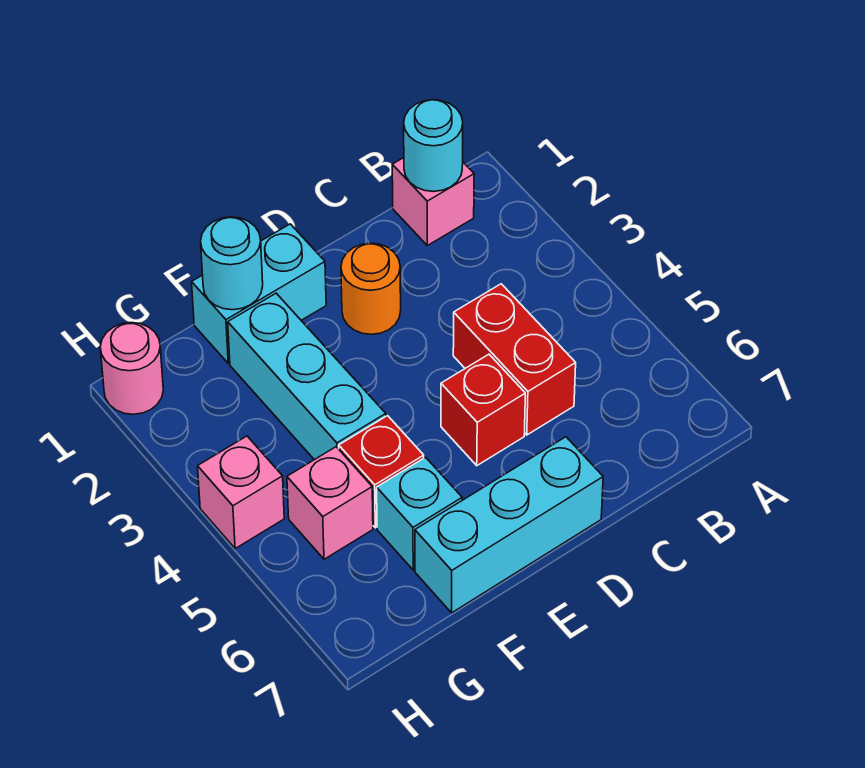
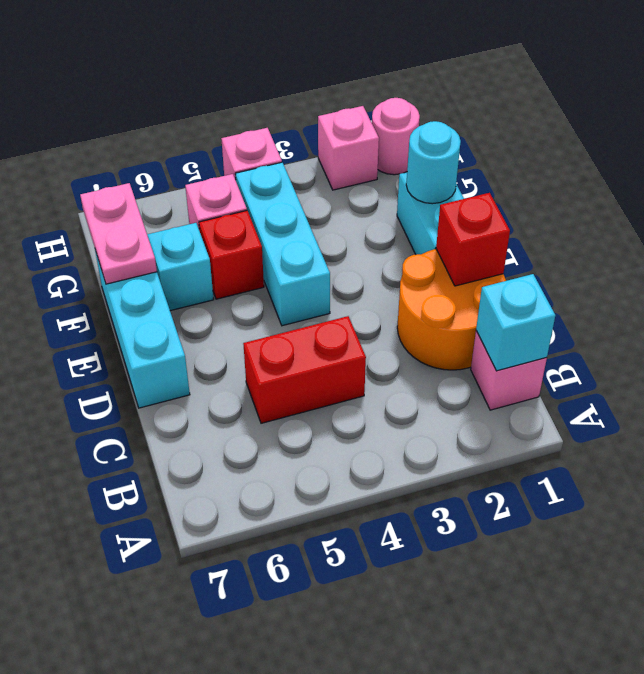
cyan round brick B1 level 2 -> cyan brick B1 level 2
orange round brick D2 level 1 -> orange round brick C1:D2 level 1
red brick D5 level 1 -> red brick D1 level 2
cyan brick F2:F4 level 1 -> cyan brick E4:G4 level 1
none -> pink plate F7:G7 level 2
none -> pink brick H2 level 1

